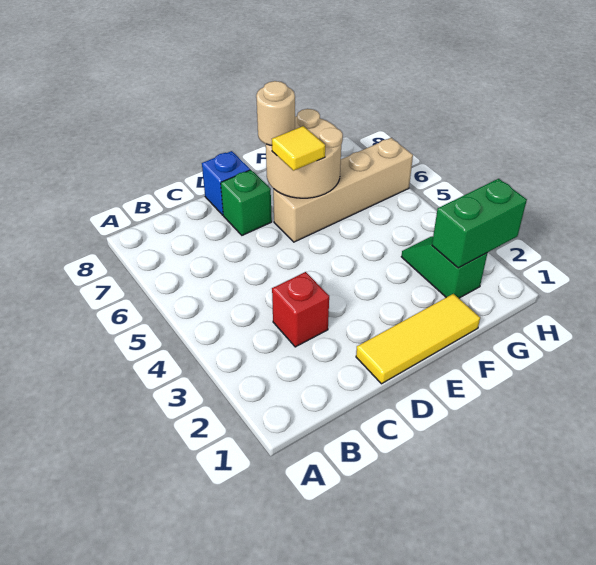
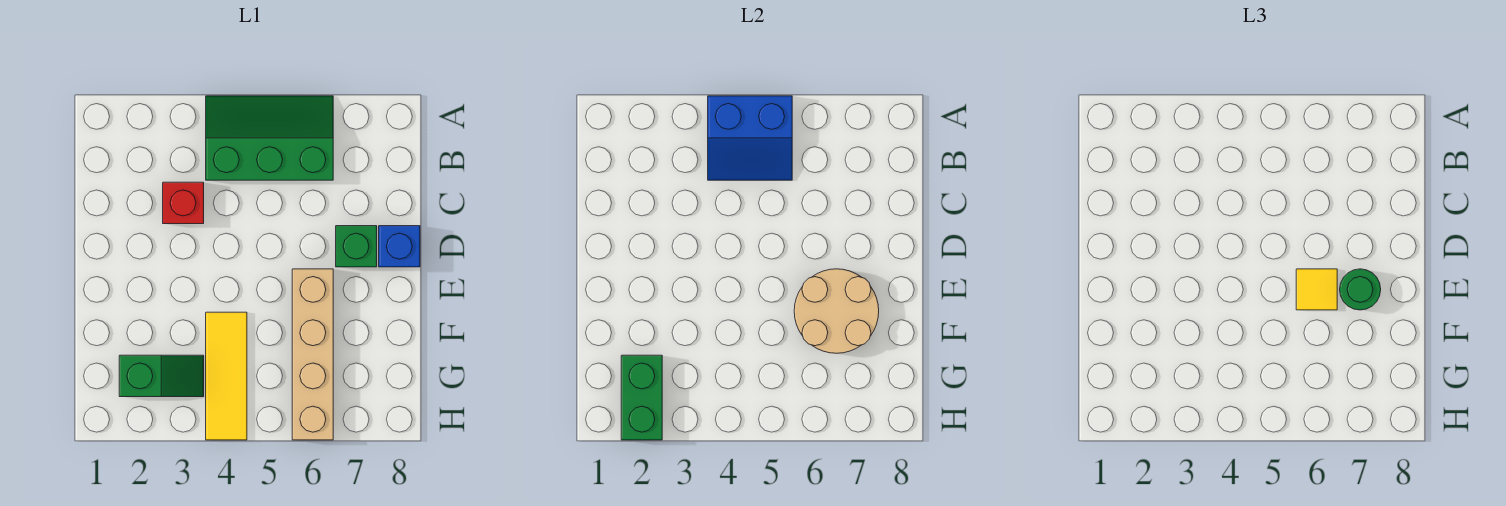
none -> green slope A4:B6 level 1 top B
none -> blue slope A4:B5 level 2 top A
yellow tile D1:F1 level 1 -> yellow tile F4:H4 level 1
tan round brick E7 level 3 -> green round brick E7 level 3

